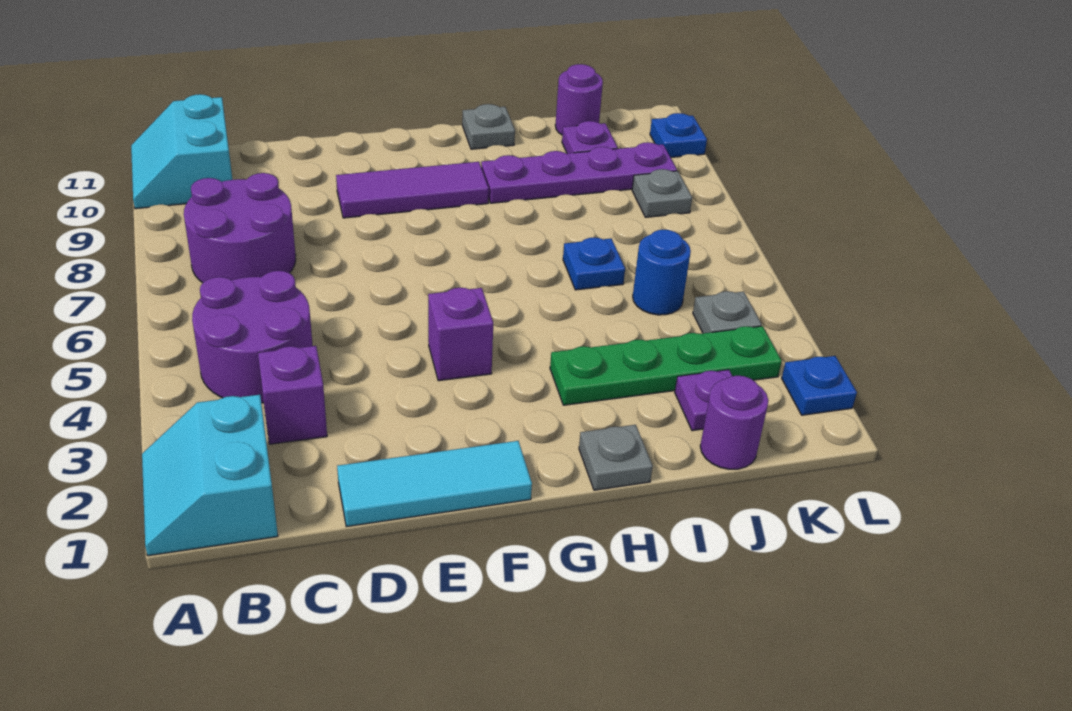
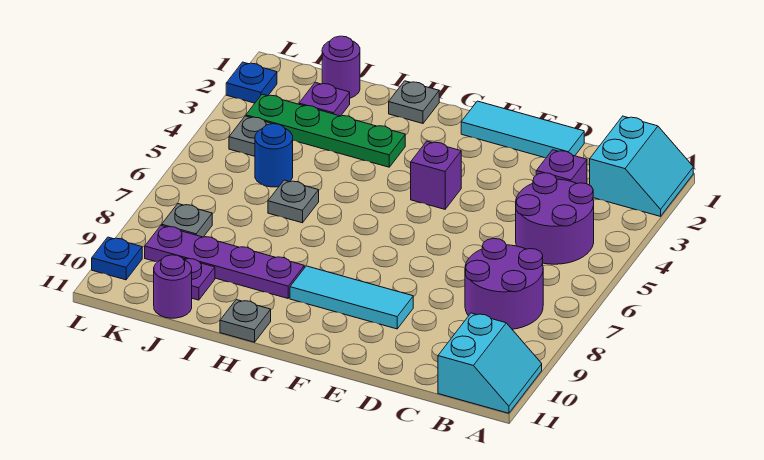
purple tile E9:G9 level 1 -> cyan tile E9:G9 level 1
blue plate I6 level 1 -> grey plate I6 level 1

